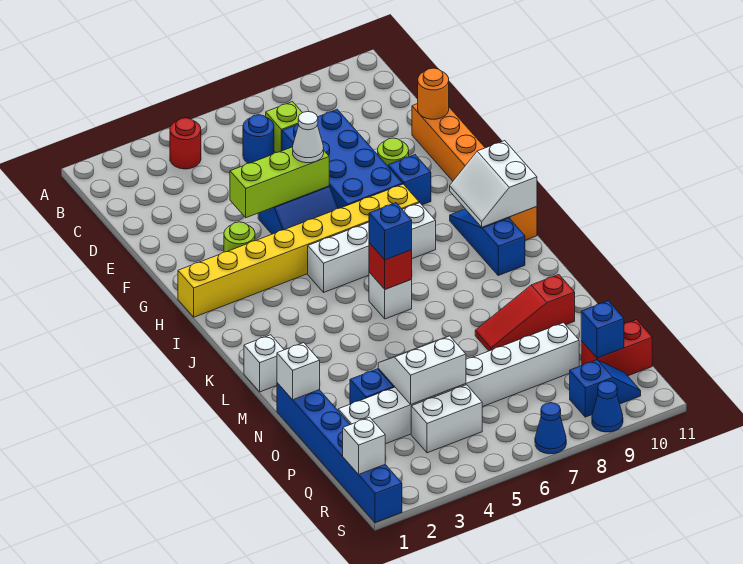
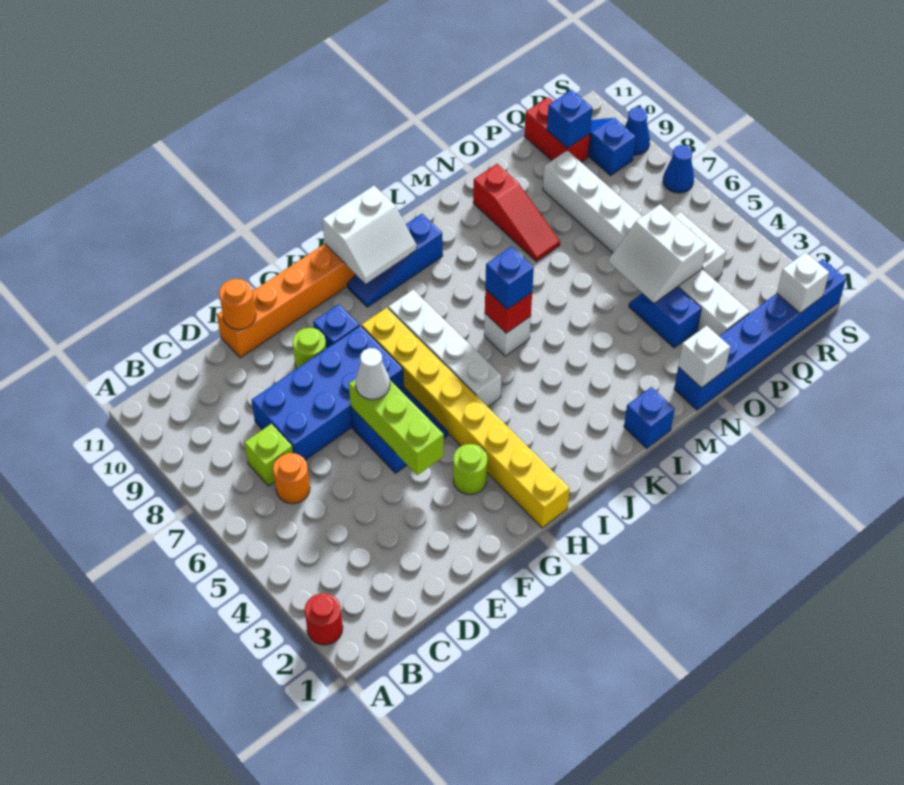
red round brick B4 level 1 -> red round brick A2 level 1
blue round brick C6 level 1 -> orange round brick C6 level 1
white brick L1 level 1 -> blue brick L1 level 1

